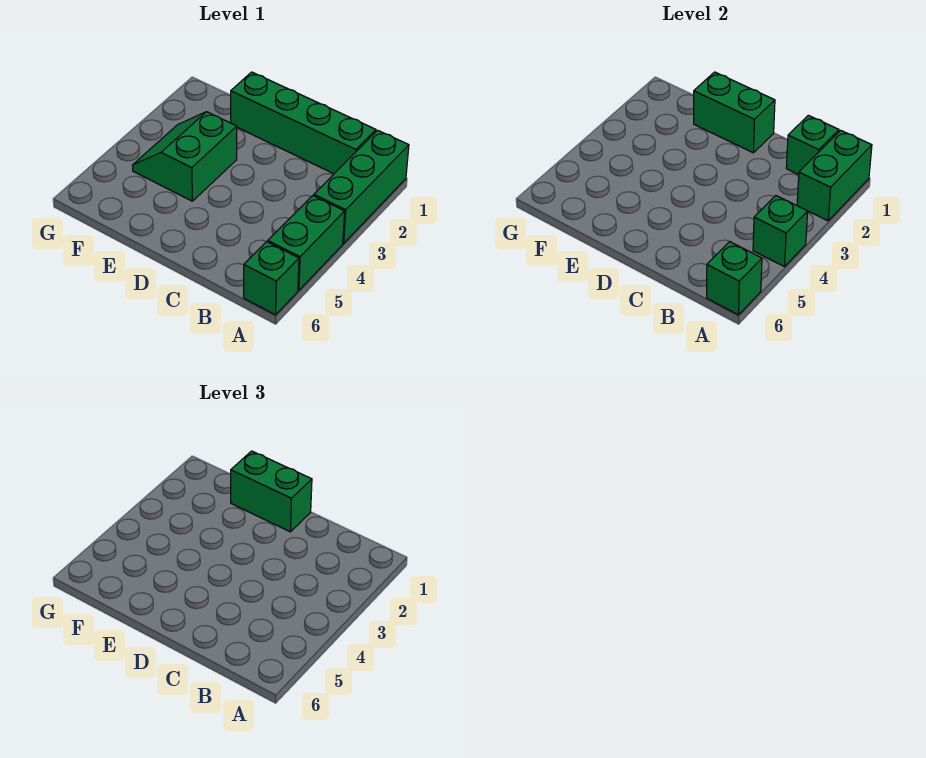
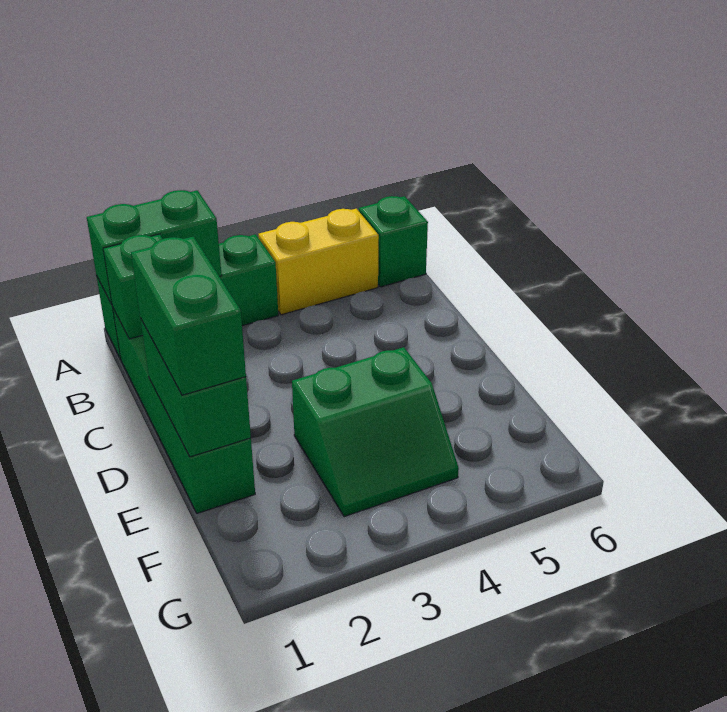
green brick A4:A5 level 1 -> yellow brick A4:A5 level 1
green brick A4 level 2 -> none
green brick A6 level 2 -> none

